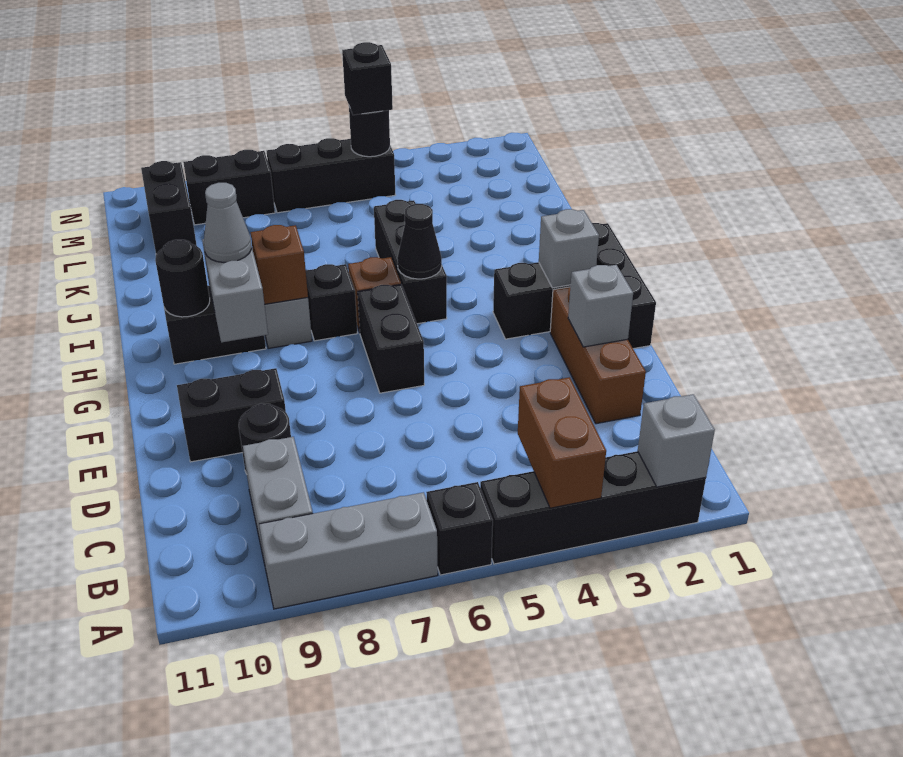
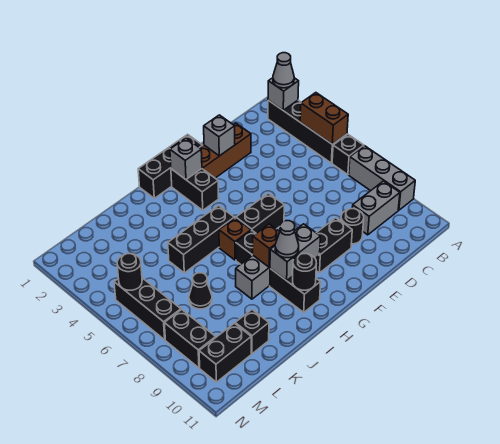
none -> grey cone A2 level 3
brown brick A4:B4 level 2 -> brown brick A4:A5 level 2
black brick E9:E10 level 1 -> black brick E9:F9 level 1
black cone H5 level 2 -> black cone K7 level 1
black brick M5 level 3 -> black brick K10 level 1

